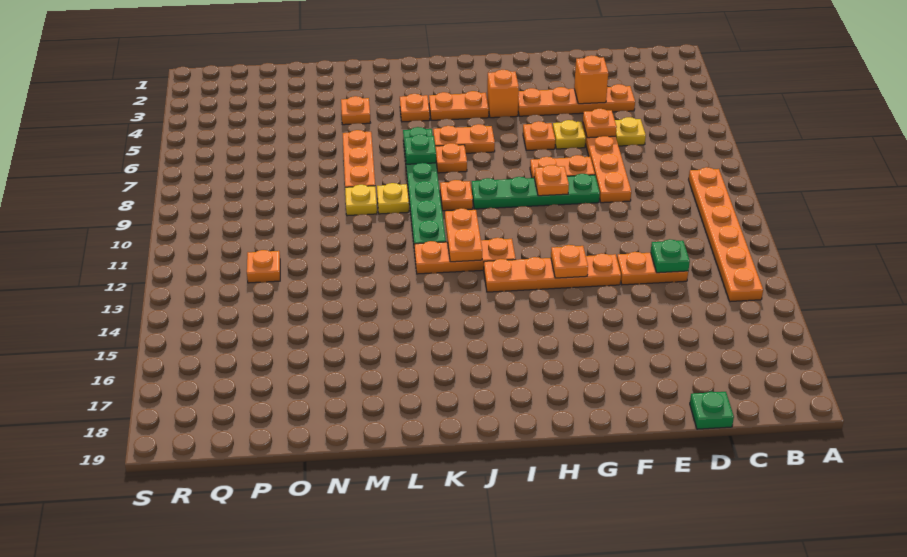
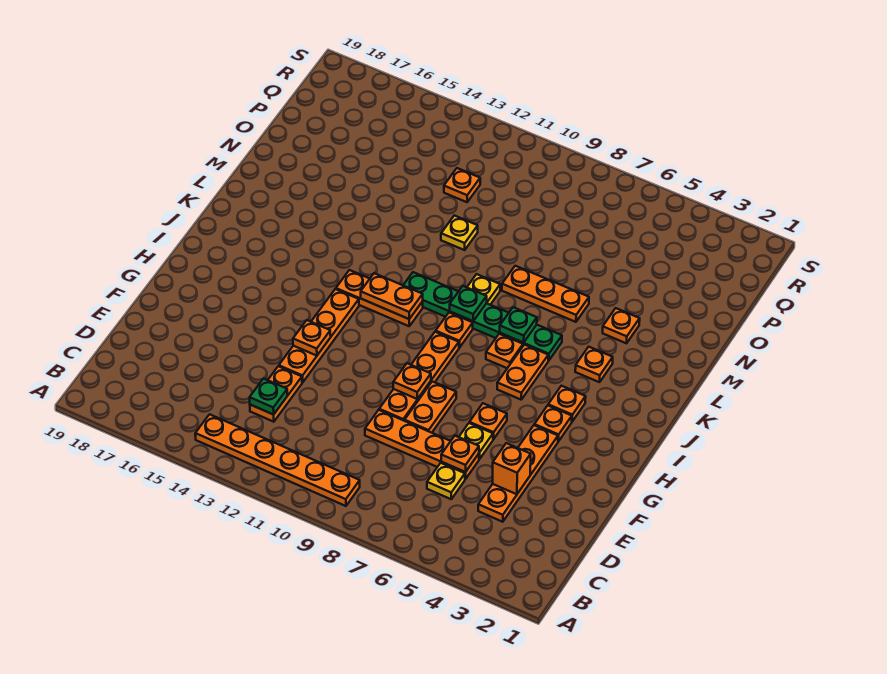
green plate D19 level 1 -> green plate K9 level 2
green plate F9:I9 level 1 -> orange plate F9:I9 level 1
orange brick H4 level 1 -> orange plate H4 level 1
orange plate I4:J4 level 1 -> orange plate I4 level 1
orange plate I12:K12 level 1 -> orange plate J11:J13 level 1
yellow plate M9 level 1 -> yellow plate N11 level 1

